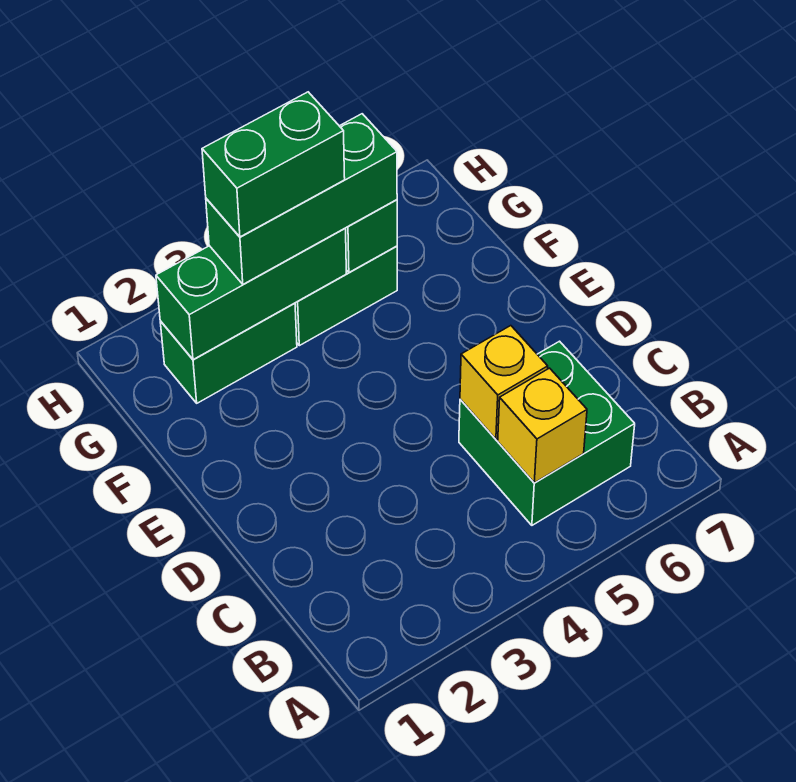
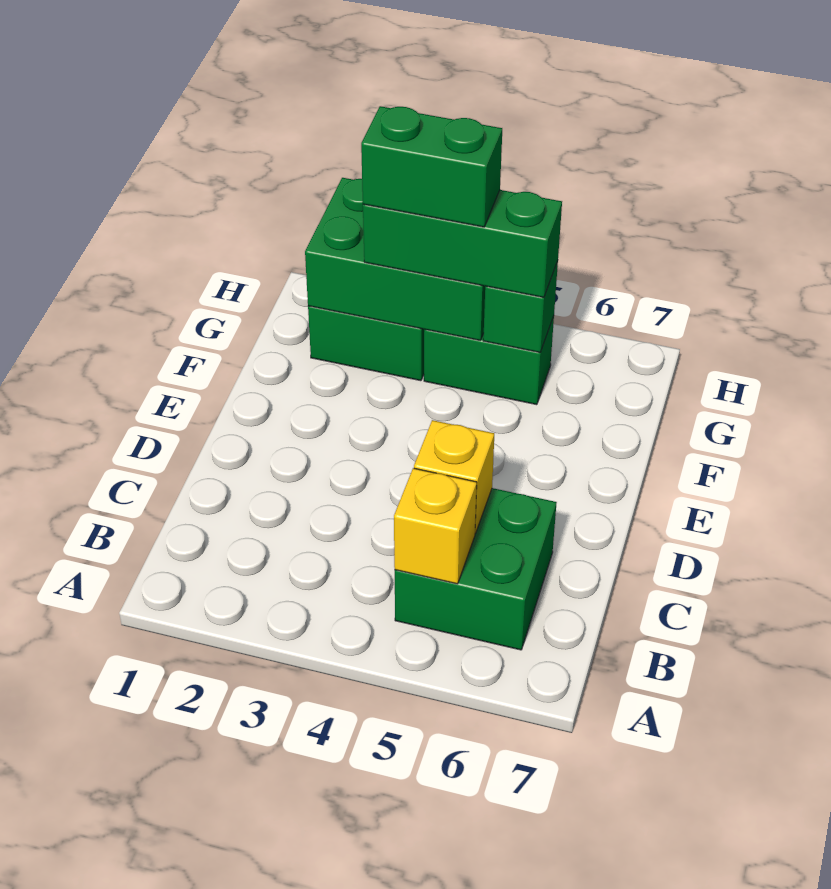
green brick G2:G4 level 2 -> green brick G2:H4 level 2

